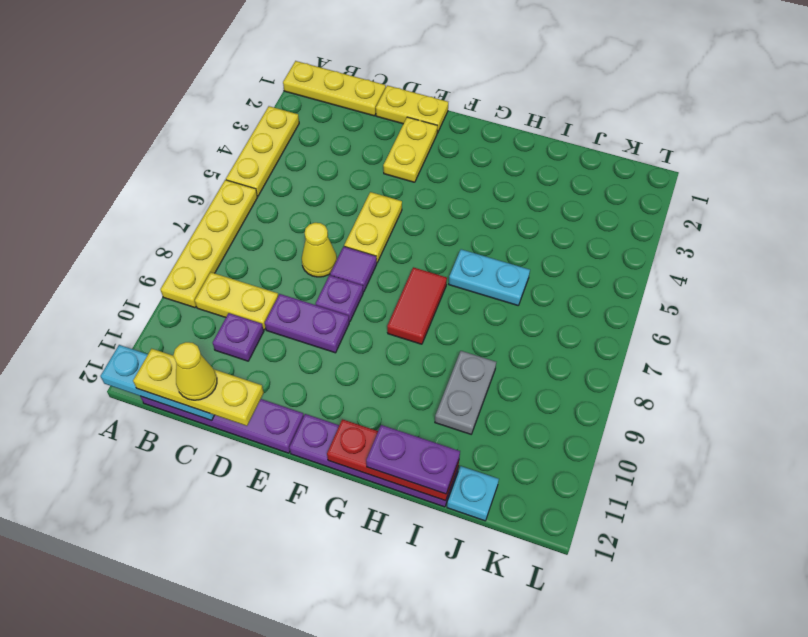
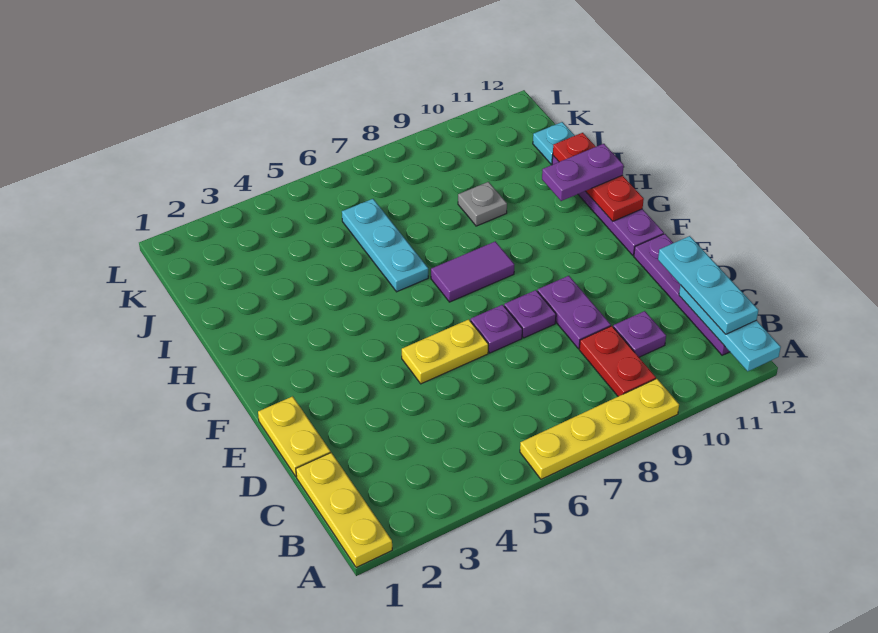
yellow plate A3:A5 level 1 -> none
yellow plate B9:C9 level 1 -> red plate B9:C9 level 1
yellow plate B12:D12 level 3 -> cyan plate B12:D12 level 3
yellow cone C12 level 4 -> none
yellow cone D7 level 1 -> none
yellow plate E2:E3 level 1 -> none
purple tile E7 level 1 -> purple plate E7 level 1
red tile G7:G8 level 1 -> purple tile G7:G8 level 1
cyan plate H6:I6 level 1 -> cyan plate H6:J6 level 1
purple plate H12:I12 level 3 -> purple plate H11:H12 level 3
grey plate I9:I10 level 1 -> grey plate I9 level 1

